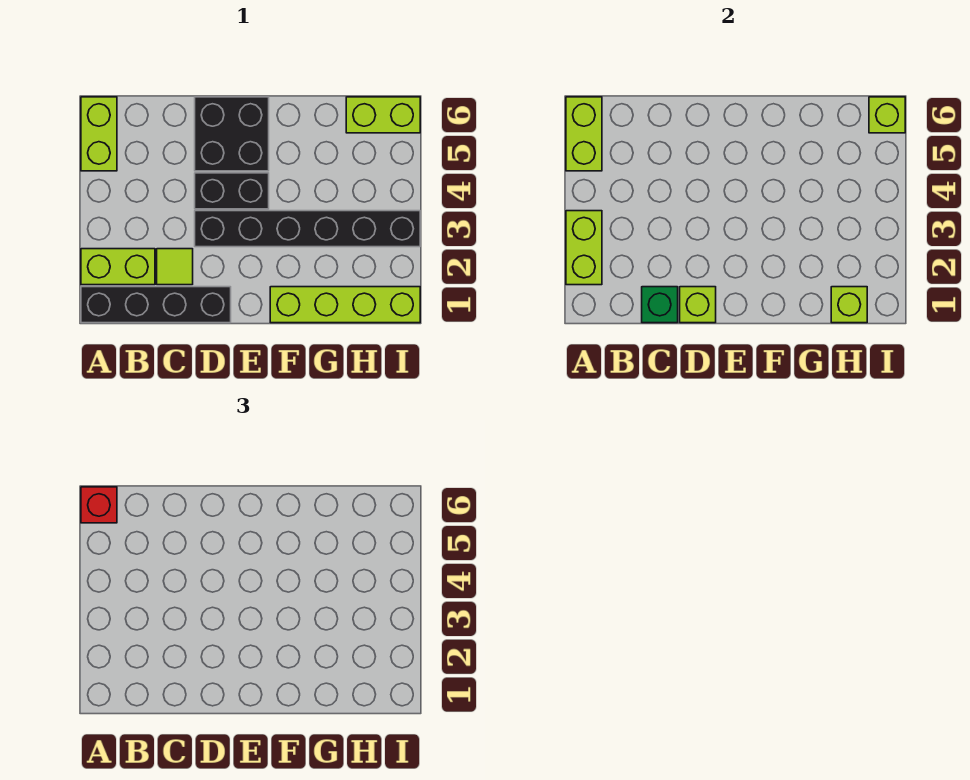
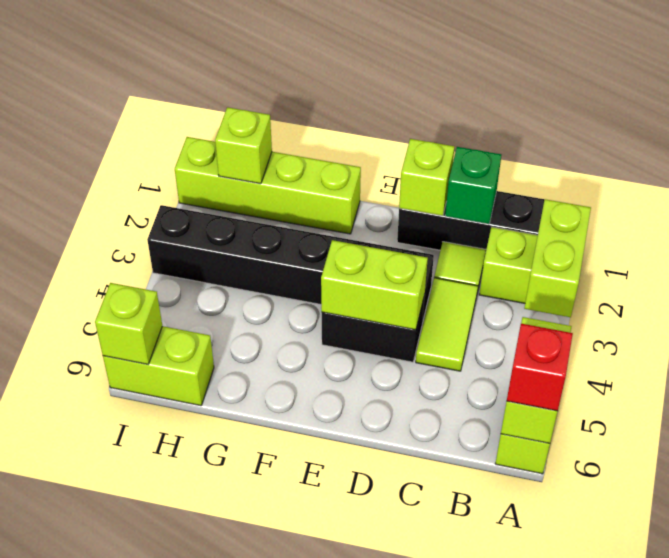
none -> lime tile C3:C4 level 1
none -> lime brick D4:E4 level 2
black brick D5:E6 level 1 -> none

